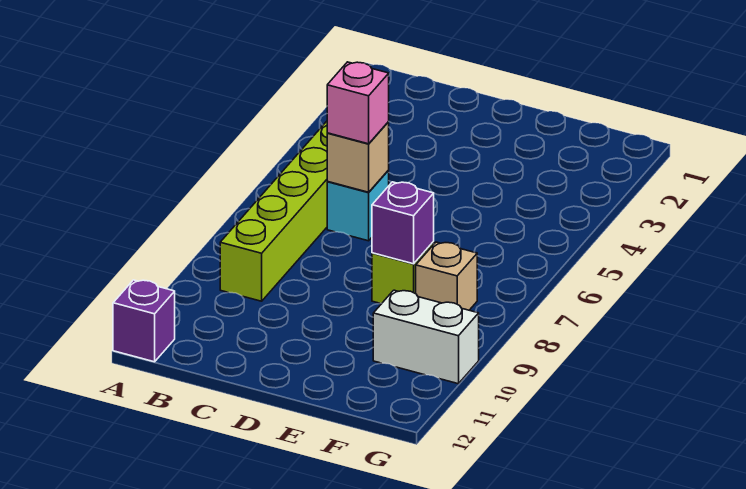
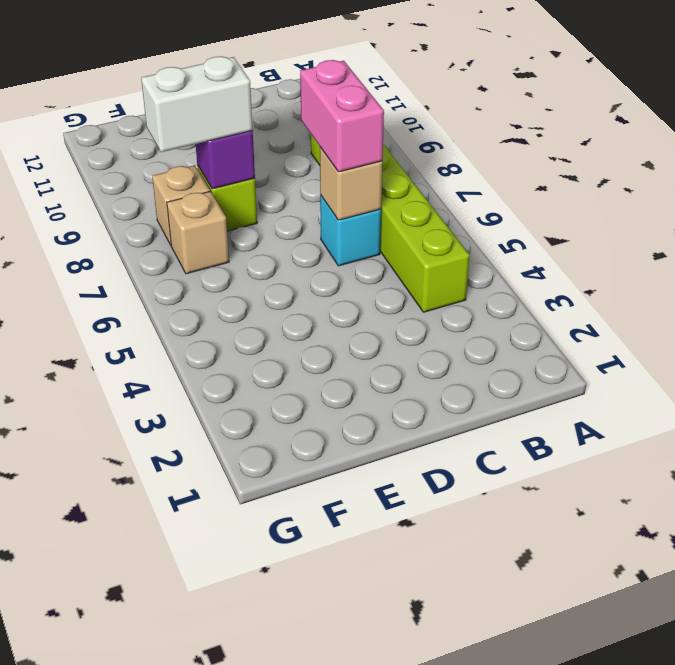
purple brick A12 level 1 -> none
pink brick C6 level 3 -> pink brick C6:C7 level 3
none -> tan brick F7 level 1
white brick F10:G10 level 1 -> white brick E8:F8 level 3

